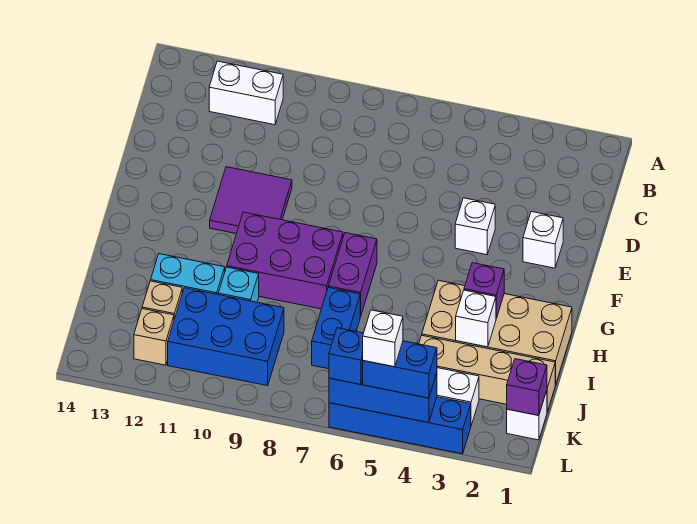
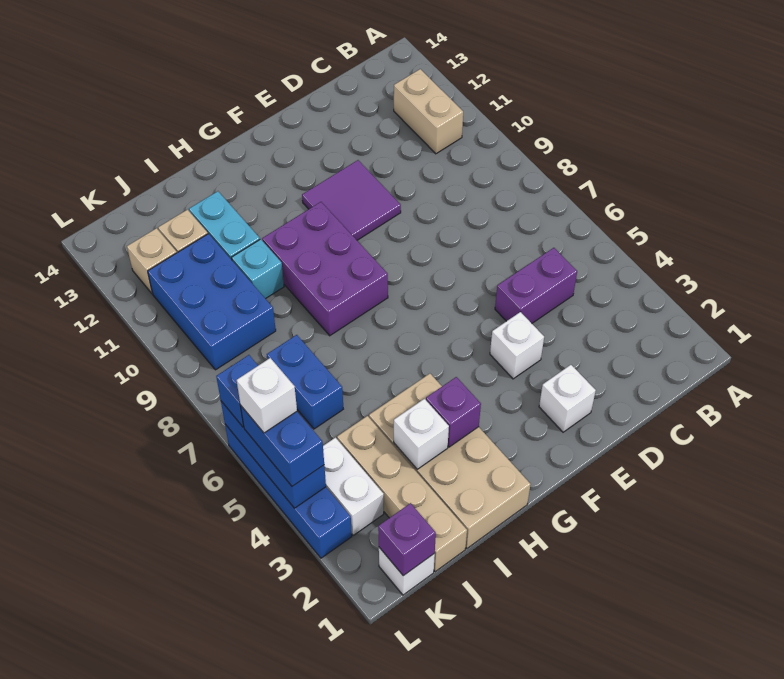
white brick B11:B12 level 1 -> tan brick B11:B12 level 1
purple brick G7:H7 level 1 -> purple brick C5:D5 level 1
blue brick I7:J7 level 1 -> blue brick J6:J7 level 1

